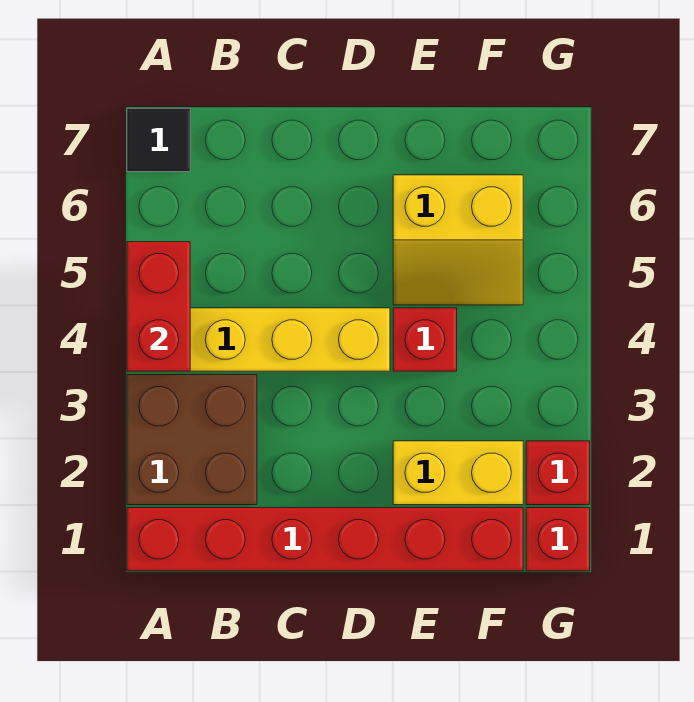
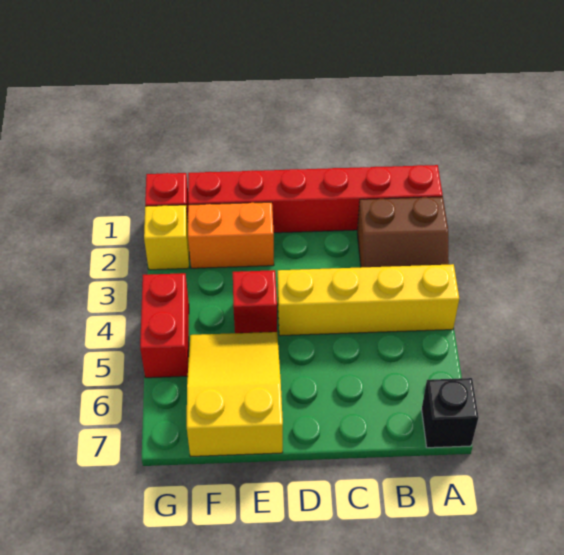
brown brick A2:B3 level 1 -> brown slope A2:B3 level 1 top 2
red brick A4:A5 level 2 -> red brick G4:G5 level 1
black tile A7 level 1 -> black brick A7 level 1
yellow brick E2:F2 level 1 -> orange brick E2:F2 level 1
yellow slope E5:F6 level 1 top 6 -> yellow slope E5:F7 level 1 top 7
red brick G2 level 1 -> yellow brick G2 level 1

